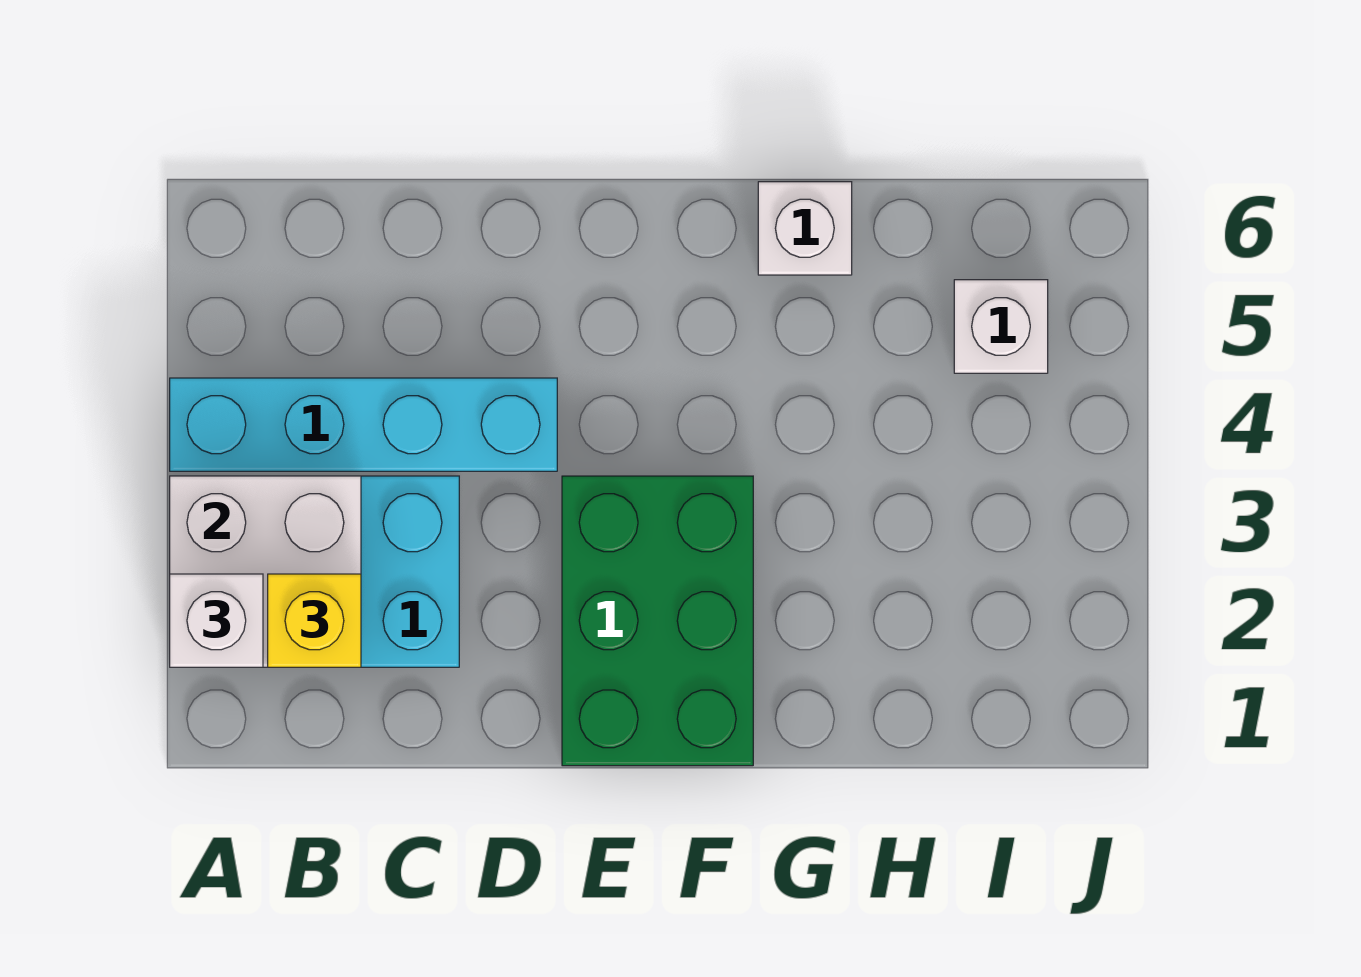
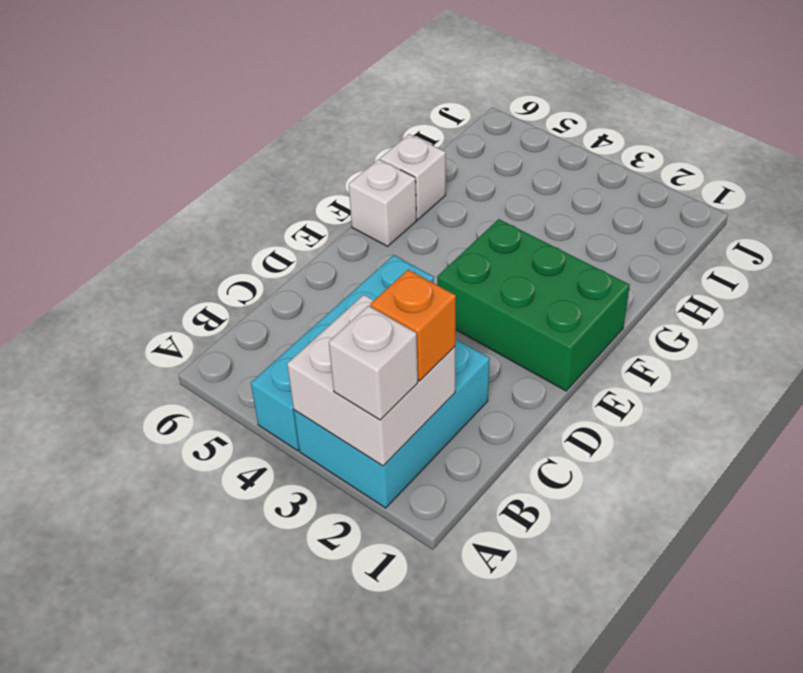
yellow brick B2 level 3 -> orange brick B2 level 3
white brick I5 level 1 -> white brick F6 level 1

